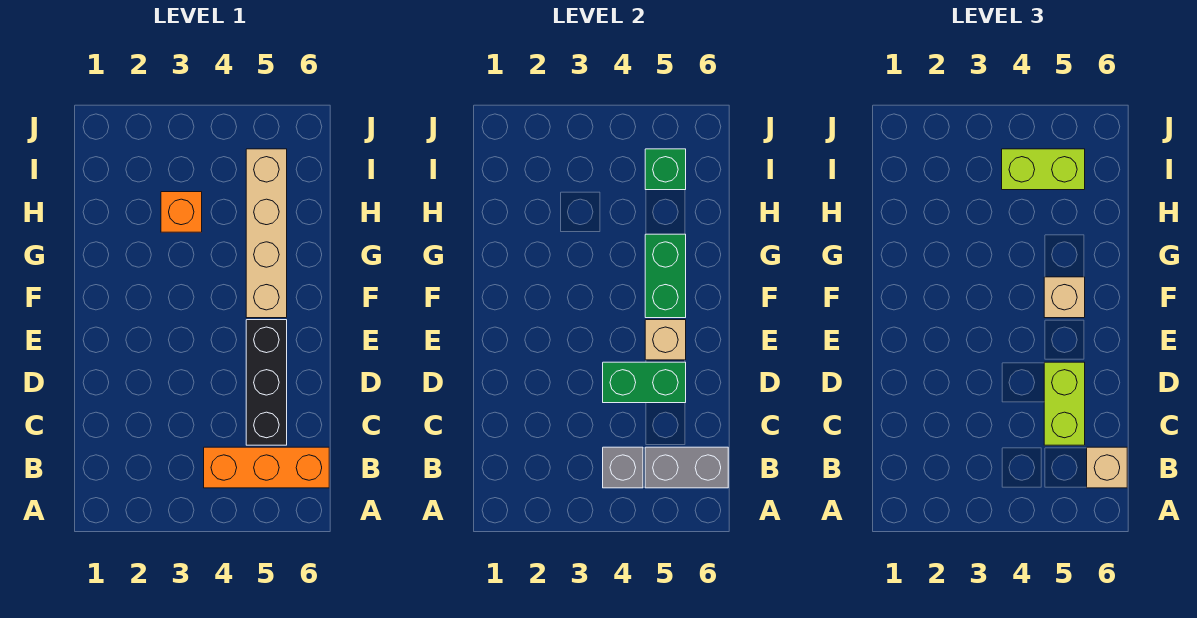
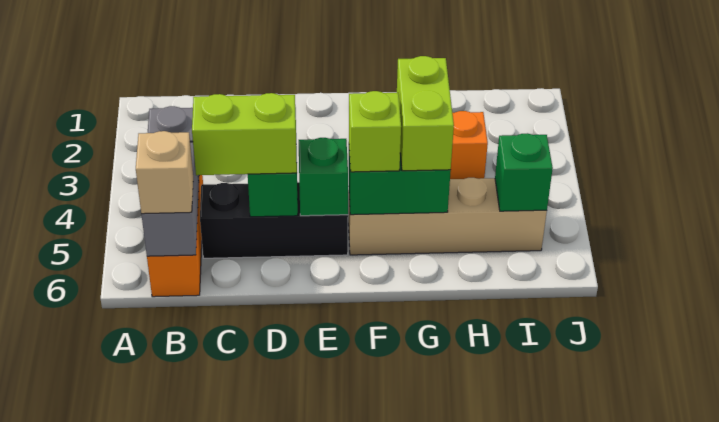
tan brick E5 level 2 -> green brick E5 level 2
tan brick F5 level 3 -> lime brick F5 level 3
lime brick I4:I5 level 3 -> lime brick G4:G5 level 3

